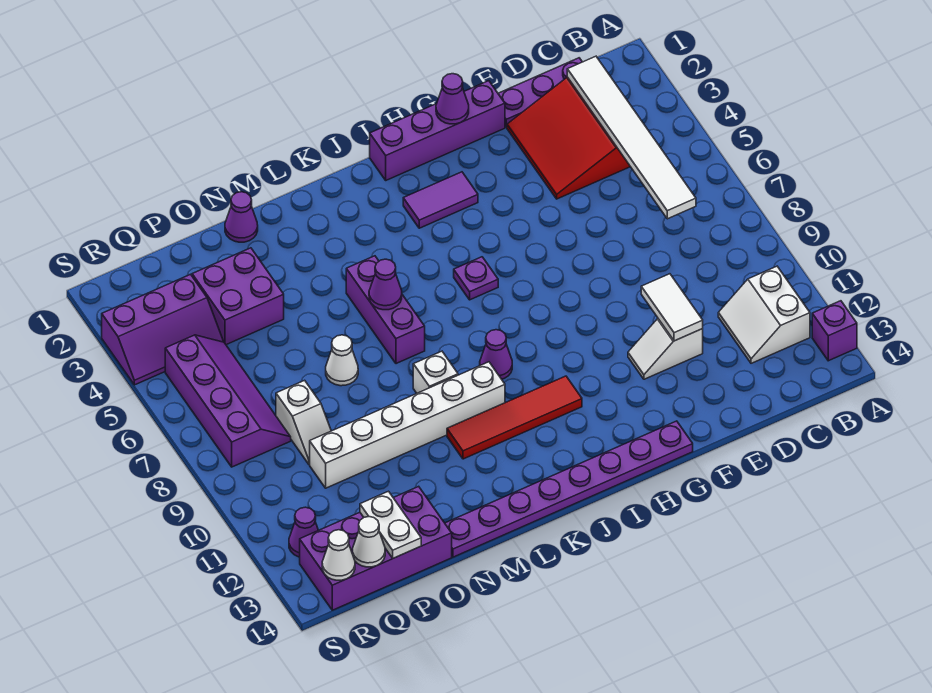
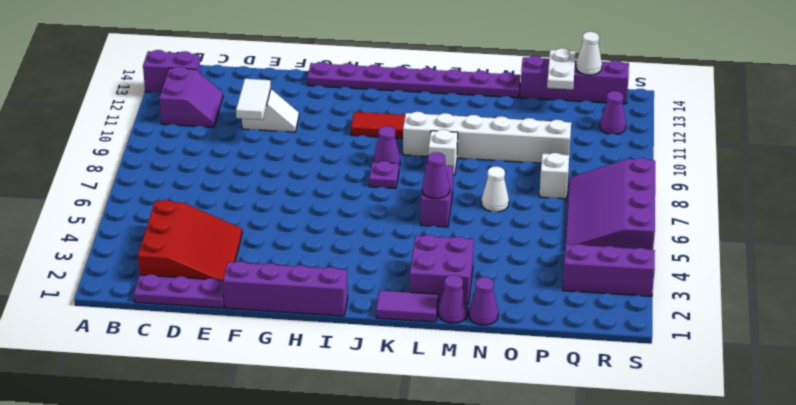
purple brick A13 level 1 -> purple brick A13:B13 level 1
white slope B11:C12 level 1 top B -> purple slope B11:C12 level 1 top B
white tile C2:C7 level 2 -> none
purple cone G1 level 2 -> purple cone M1 level 1
purple tile H3:I3 level 1 -> purple tile K1:L1 level 1
purple plate I6 level 1 -> purple plate J8 level 1
purple brick L5:L7 level 1 -> purple brick L6:L7 level 1
purple brick O3:P4 level 1 -> purple brick L2:M3 level 1
purple brick O13:R14 level 1 -> purple brick O14:R14 level 1
purple slope Q5:R8 level 1 top R -> purple slope Q5:S8 level 1 top S
white cone R14 level 2 -> none

